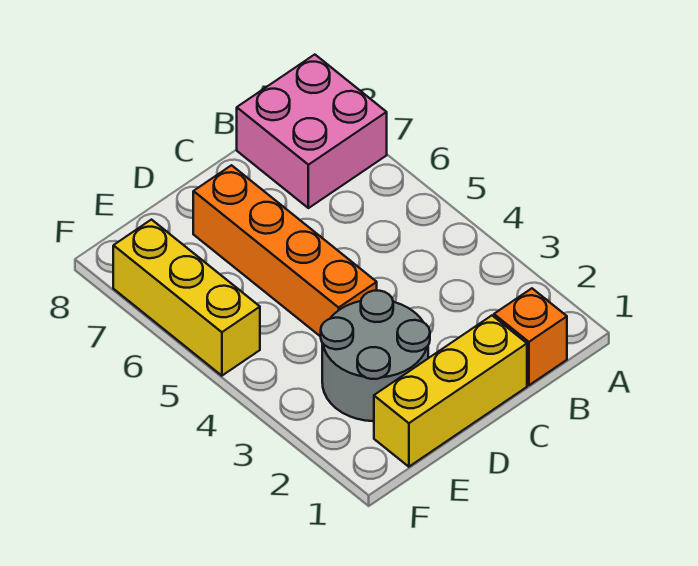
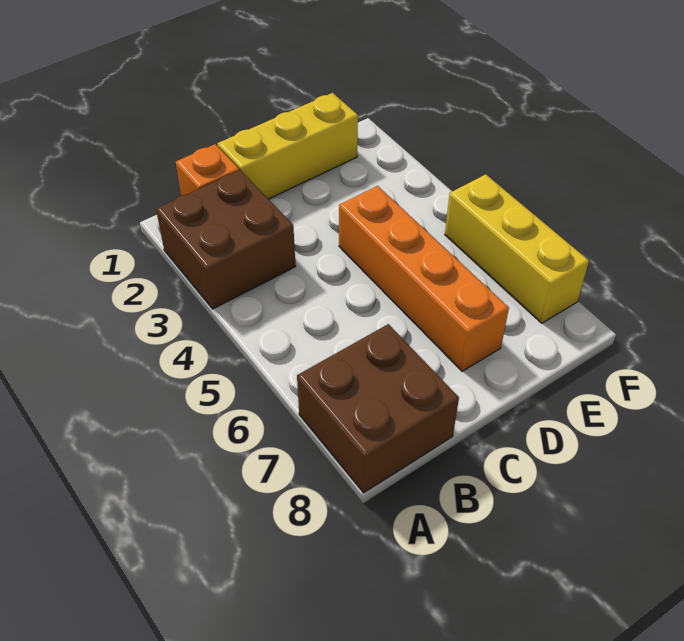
none -> brown brick A2:B3 level 1
pink brick A7:B8 level 1 -> brown brick A7:B8 level 1
grey round brick D2:E3 level 1 -> none

